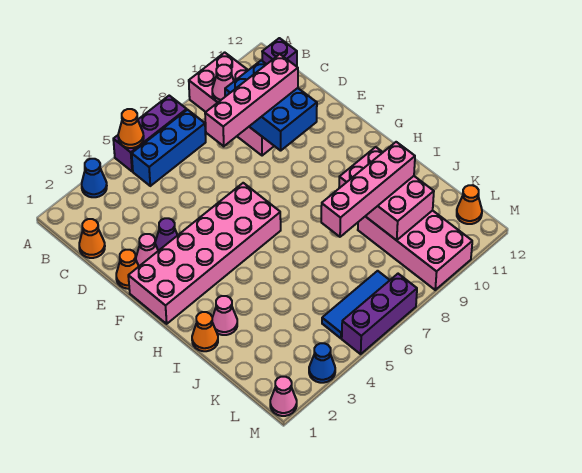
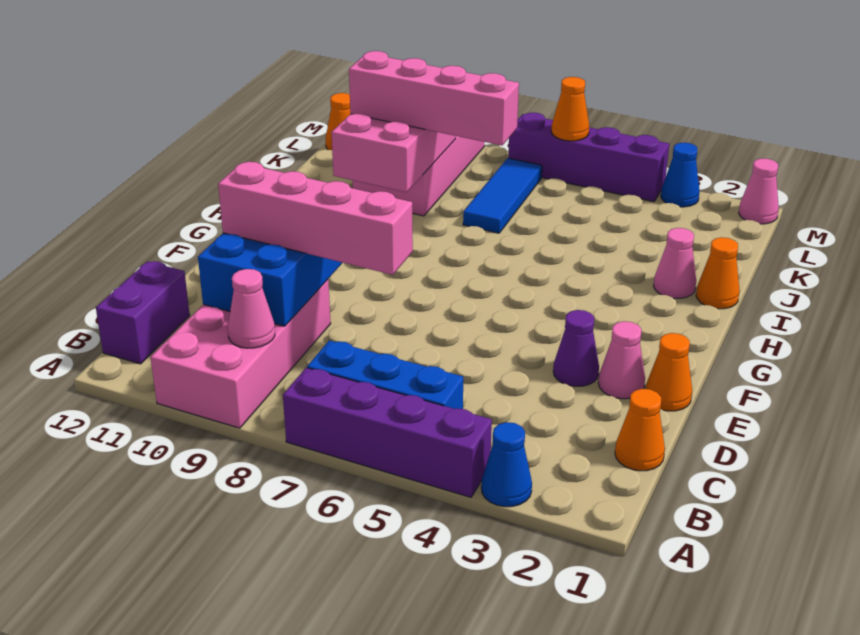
purple brick A5:A7 level 1 -> purple brick A4:A7 level 1
orange cone A5 level 2 -> orange cone M6 level 2
purple brick B12 level 1 -> purple brick B12:C12 level 1
pink brick F1:G6 level 1 -> none
blue tile L5:L7 level 1 -> blue tile J7:L7 level 1
purple brick M5:M7 level 1 -> purple brick M4:M7 level 1

